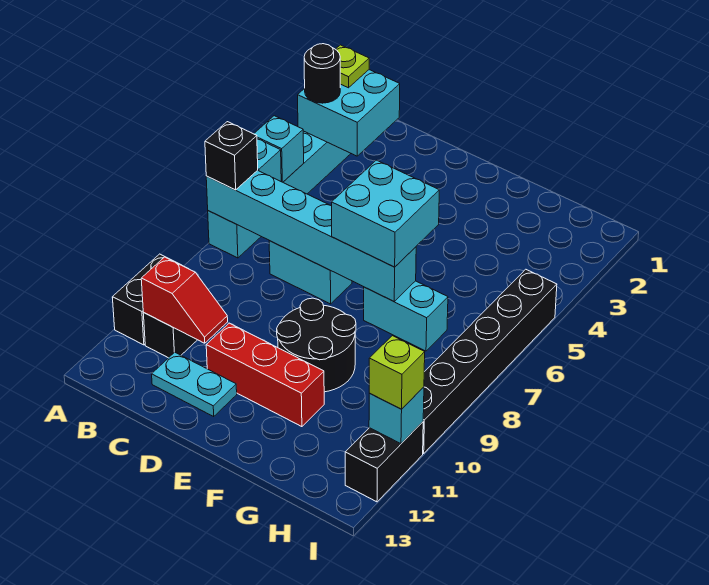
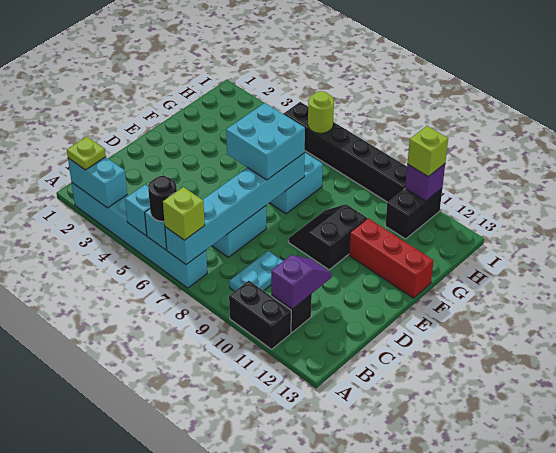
cyan brick A2:B3 level 2 -> cyan brick A2:A3 level 2
black round brick A3 level 3 -> black round brick A6 level 3
black brick A7 level 3 -> lime brick A7 level 3
red slope B11:C11 level 2 top B -> purple slope B11:C11 level 2 top B
cyan plate C12:D12 level 1 -> cyan plate B9:C9 level 1
red brick D11:F11 level 1 -> red brick F11:F13 level 1
black round brick E9:F10 level 1 -> black slope E9:F10 level 1 top 10
none -> lime round brick I6 level 2
black brick I11:I12 level 1 -> black brick H11:I11 level 1
cyan brick I11 level 2 -> purple brick I11 level 2

